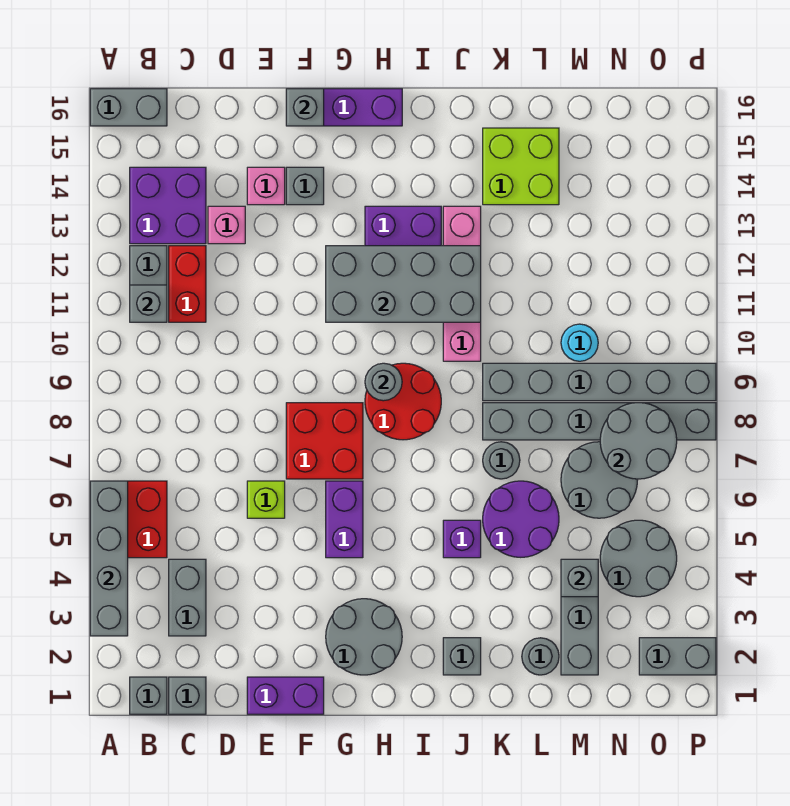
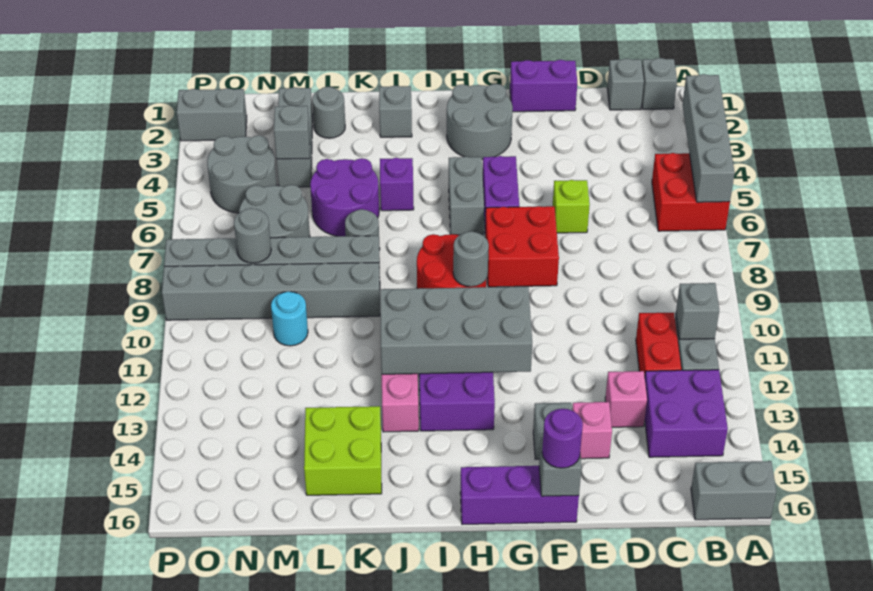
grey brick C3:C4 level 1 -> grey brick H5:H6 level 1
none -> purple round brick F16 level 3
grey round brick N7:O8 level 2 -> grey round brick N8 level 2

